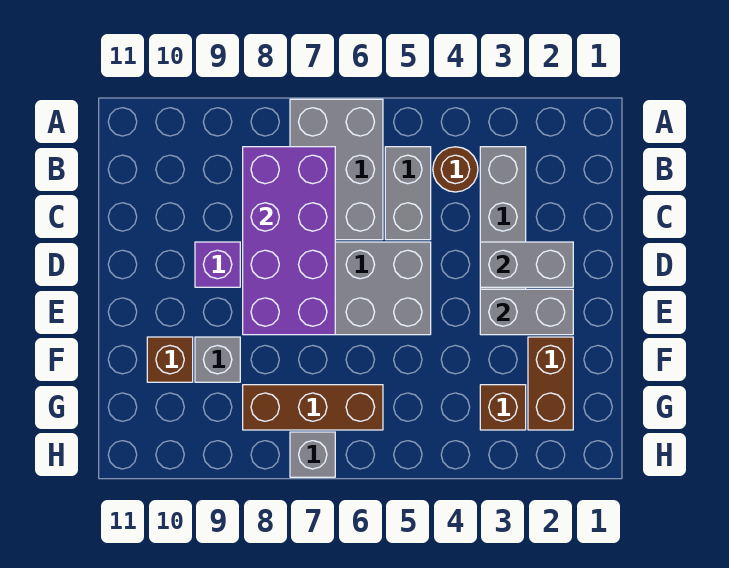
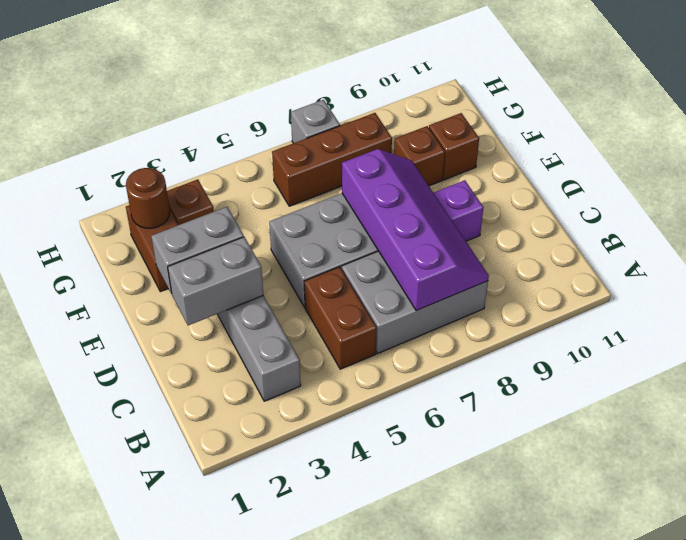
grey brick A6:C7 level 1 -> grey brick B6:C8 level 1
brown round brick B4 level 1 -> brown round brick G2 level 2
grey brick B5:C5 level 1 -> brown brick B5:C5 level 1
purple brick B7:E8 level 2 -> purple slope B7:E8 level 2 top 7
grey brick F9 level 1 -> brown brick F9 level 1

